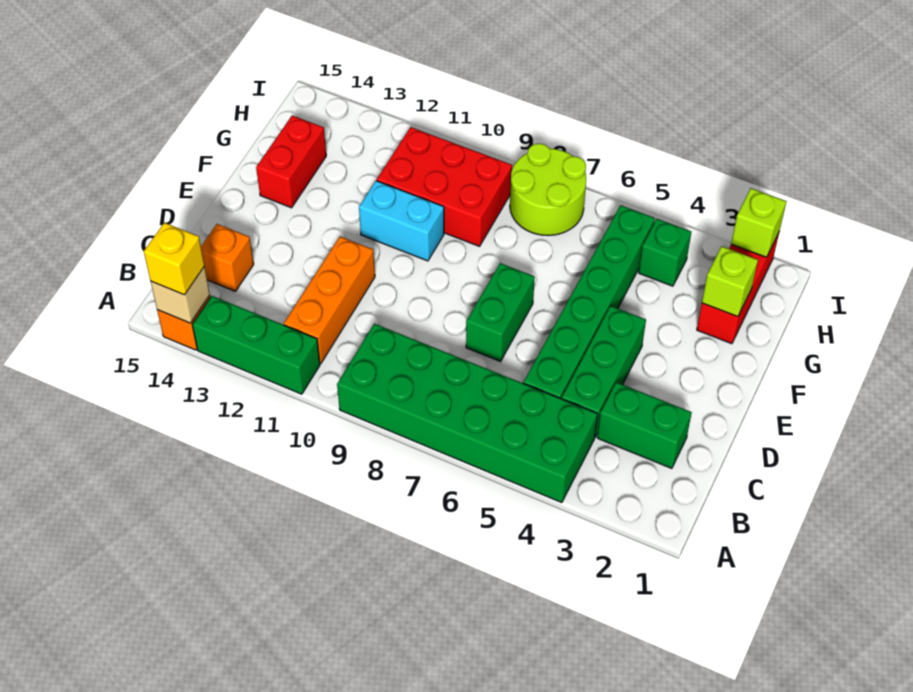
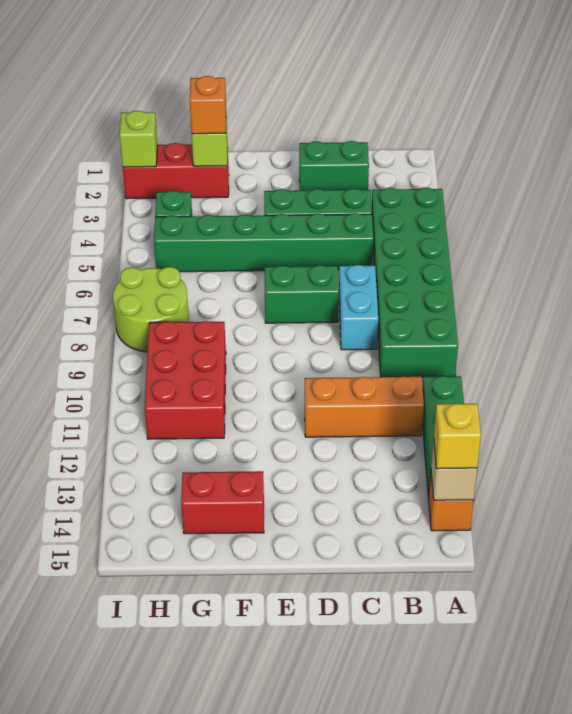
green brick C2:C3 level 1 -> green brick C2:D2 level 1
orange brick C14 level 1 -> orange brick G2 level 3
cyan brick F10:F11 level 1 -> cyan brick C7:C8 level 1

